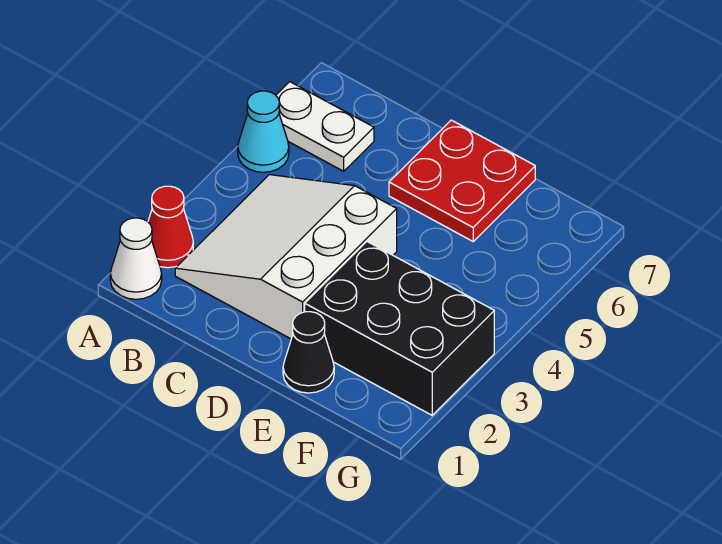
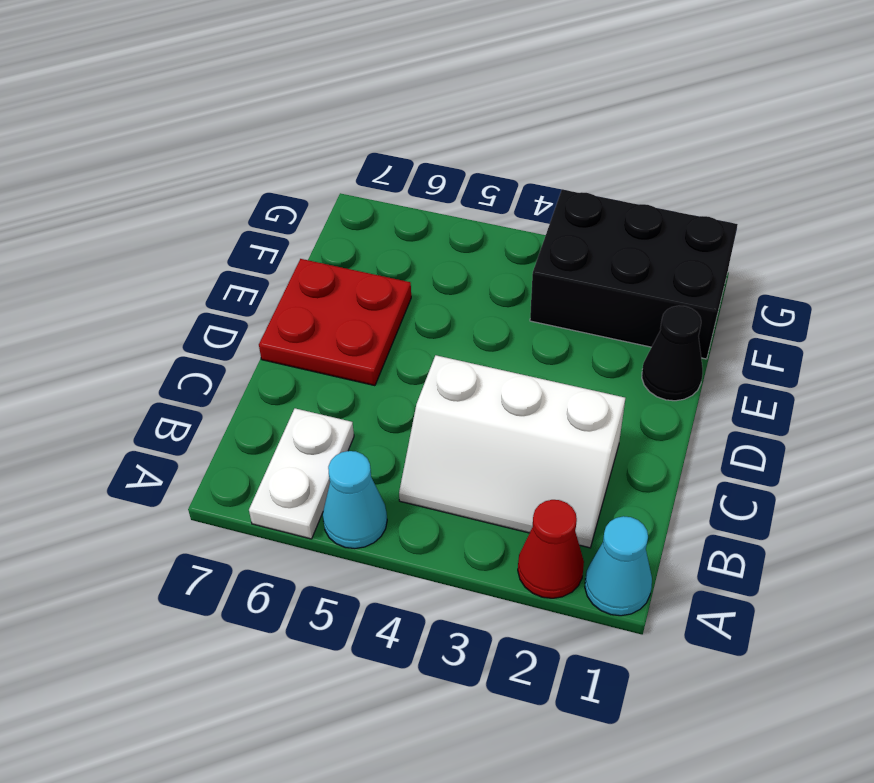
white cone A1 level 1 -> cyan cone A1 level 1
white slope B2:D4 level 1 top D -> white slope B2:C4 level 1 top C
black brick E2:G3 level 1 -> black brick F1:G3 level 1

